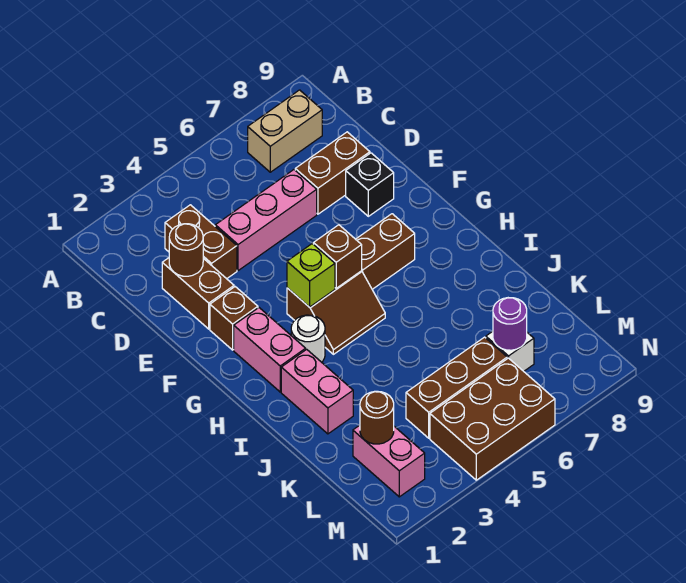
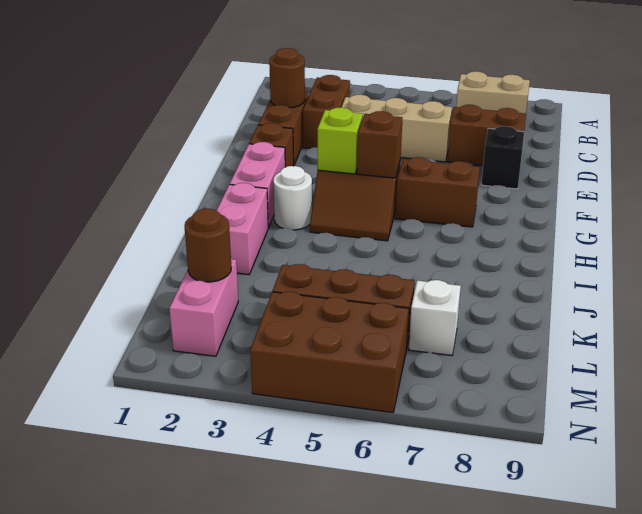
pink brick D4:D6 level 1 -> tan brick D4:D6 level 1
purple round brick L7 level 2 -> none

